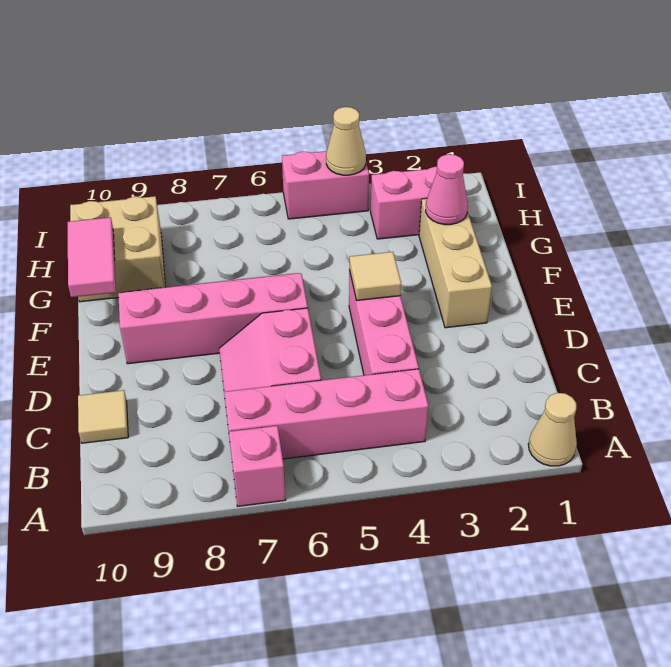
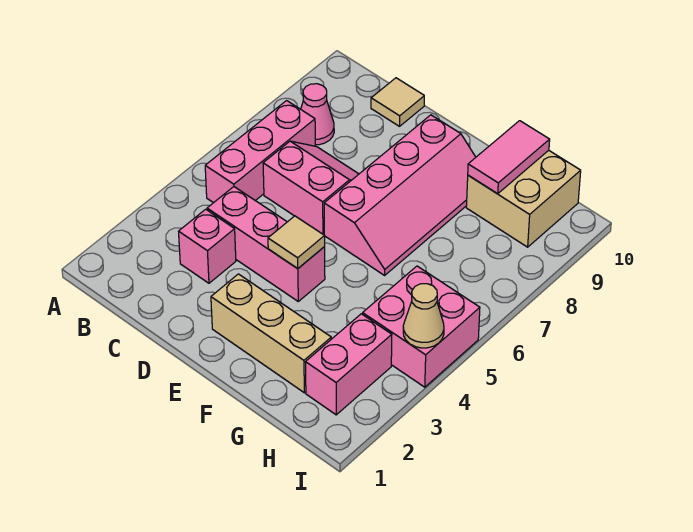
tan cone A1 level 1 -> none
pink brick A7 level 1 -> pink brick C3 level 1
pink brick B4:B7 level 1 -> pink brick B5:B7 level 1
pink tile F10:G10 level 2 -> pink tile G9:G10 level 2
pink cone G2 level 2 -> pink cone B8 level 1
pink brick I4:I5 level 1 -> pink brick H4:I5 level 1

